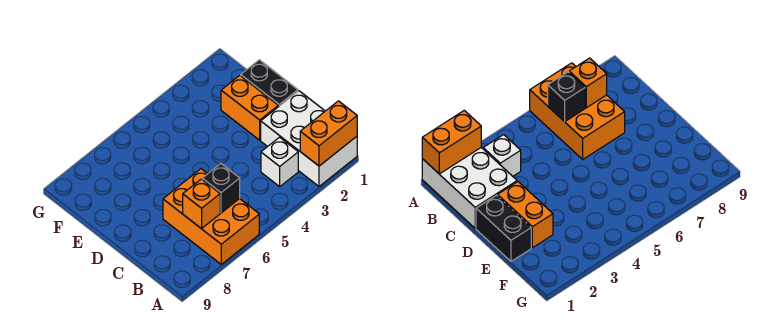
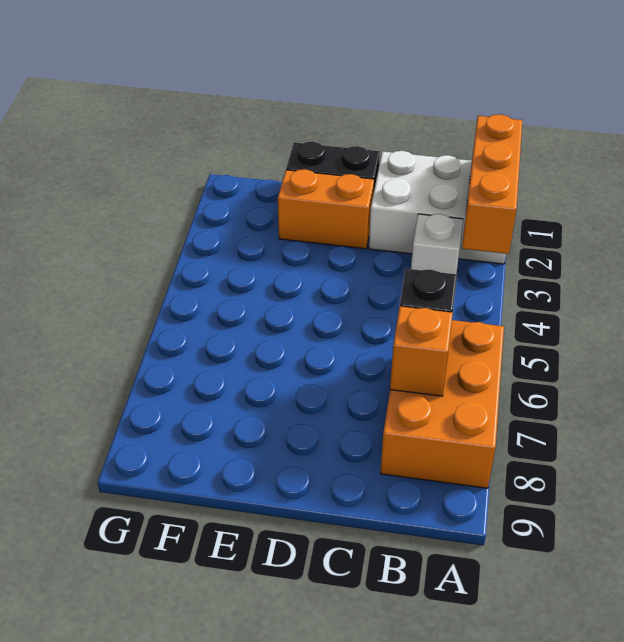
orange brick A1:A2 level 2 -> orange brick A1:A3 level 2
orange brick A6:C7 level 1 -> orange brick A6:B8 level 1

